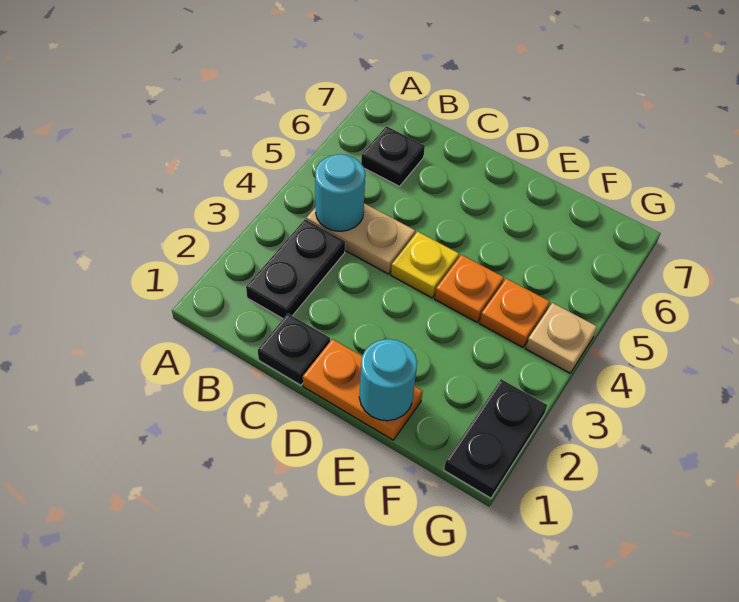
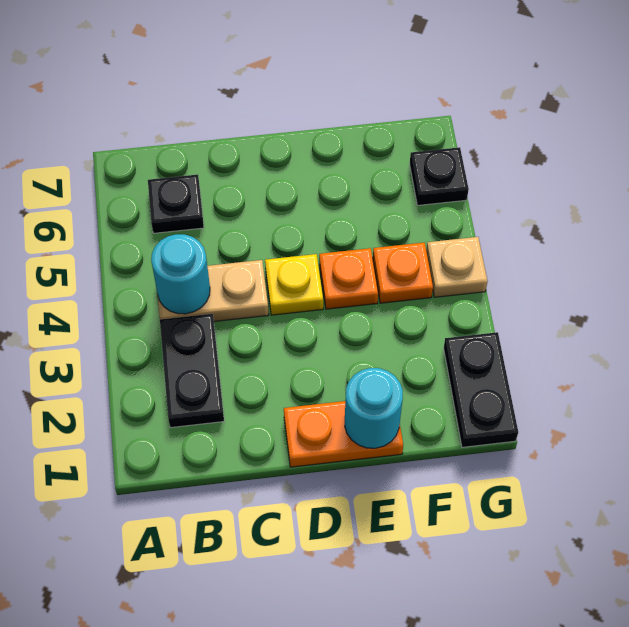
black plate C1 level 1 -> black plate G6 level 1

